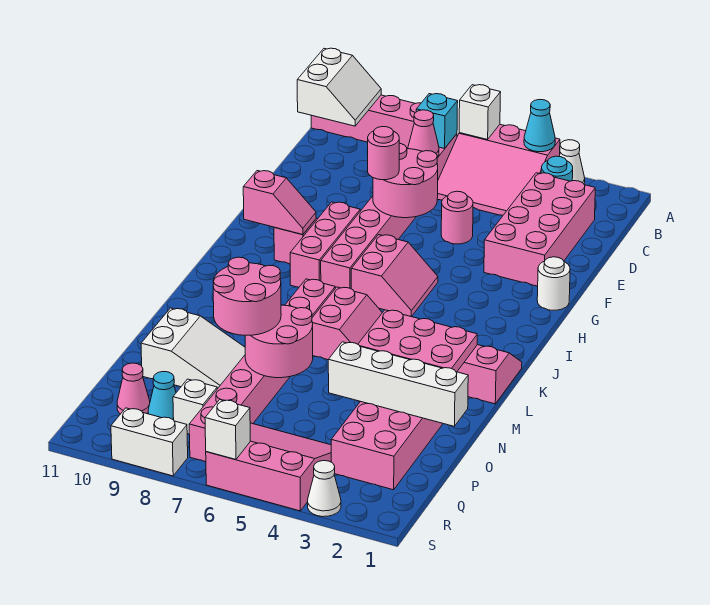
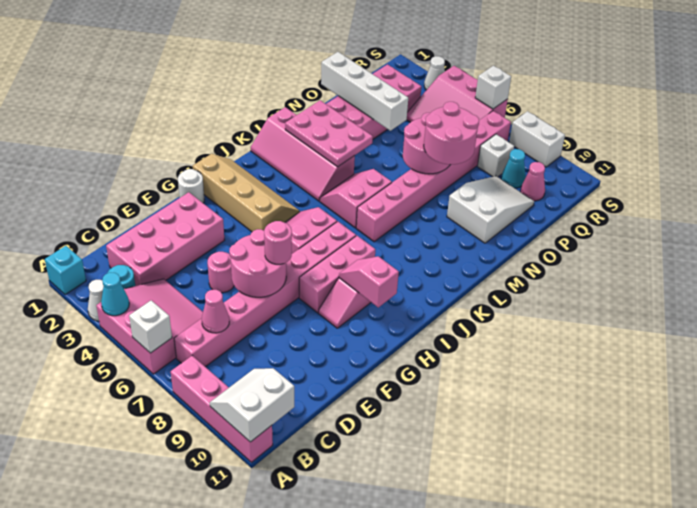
cyan brick B7 level 2 -> cyan brick A1 level 1
none -> tan slope H1:I4 level 1 top H
white slope N8:O10 level 1 top 10 -> white slope N9:P10 level 1 top N

